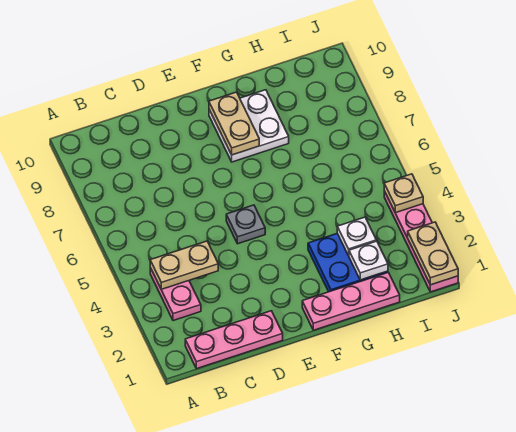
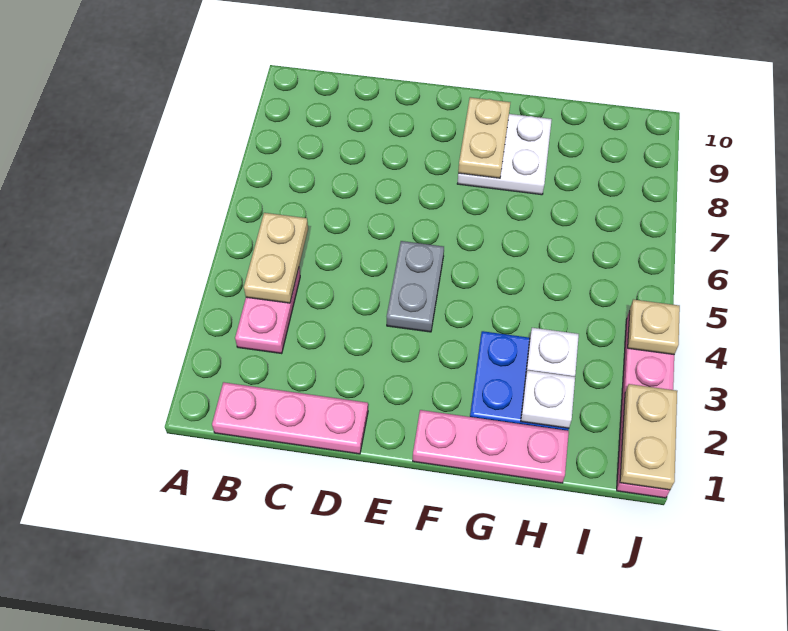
tan plate B4:C4 level 2 -> tan plate B4:B5 level 2
grey plate E5 level 1 -> grey plate E4:E5 level 1

